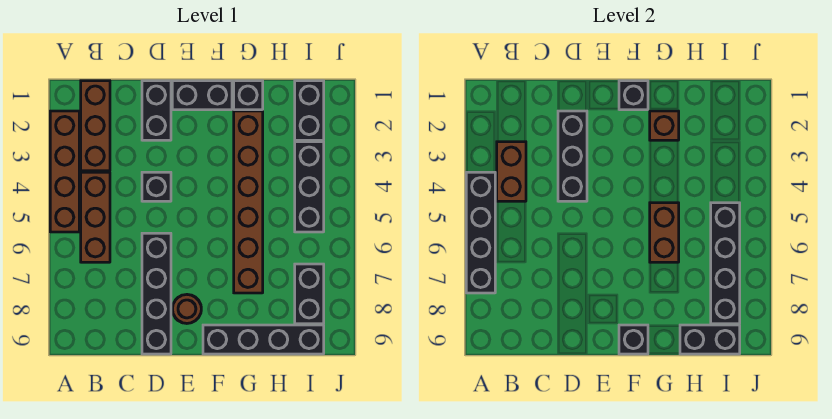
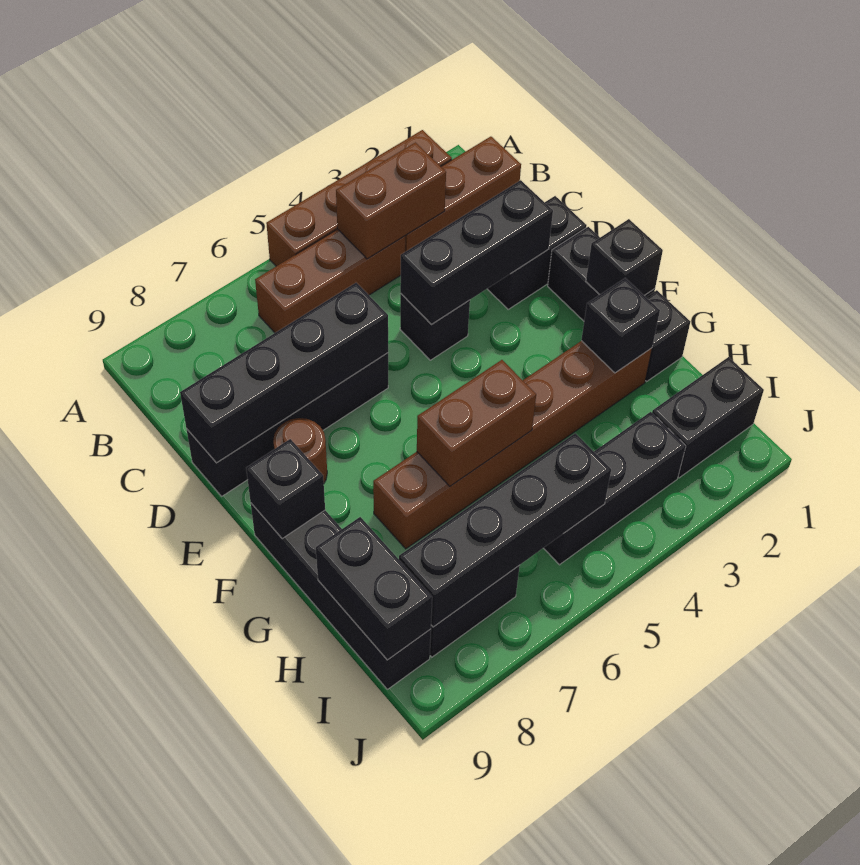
black brick A4:A7 level 2 -> black brick D6:D9 level 2
brown brick G2 level 2 -> black brick G2 level 2

